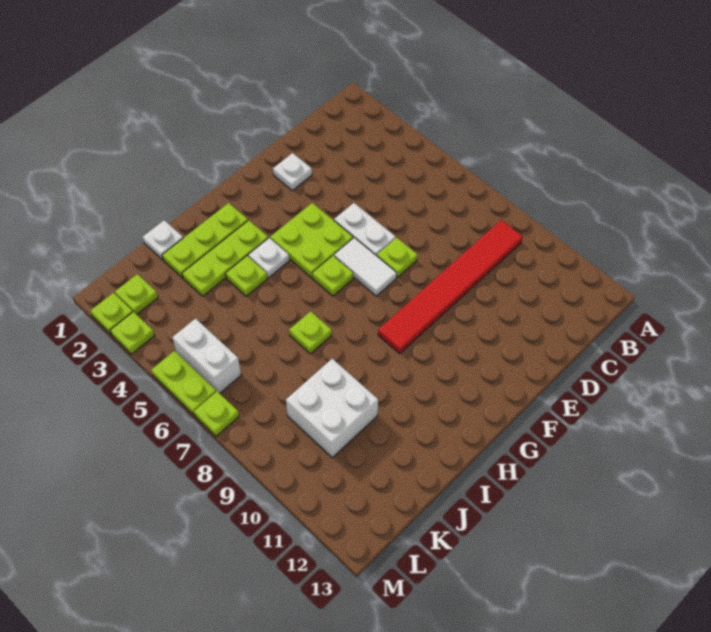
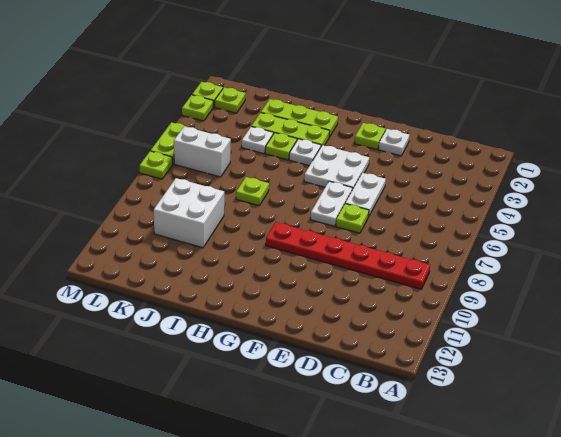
red tile B9:G9 level 1 -> red plate B9:G9 level 1
lime plate F4:G5 level 1 -> white plate F4:G5 level 1
white tile F6:F7 level 1 -> white plate F6:F7 level 1
lime plate G6 level 1 -> lime plate F2 level 1
white plate J1 level 1 -> white plate J4 level 1
white brick L5:L6 level 1 -> white brick K6:L6 level 1

